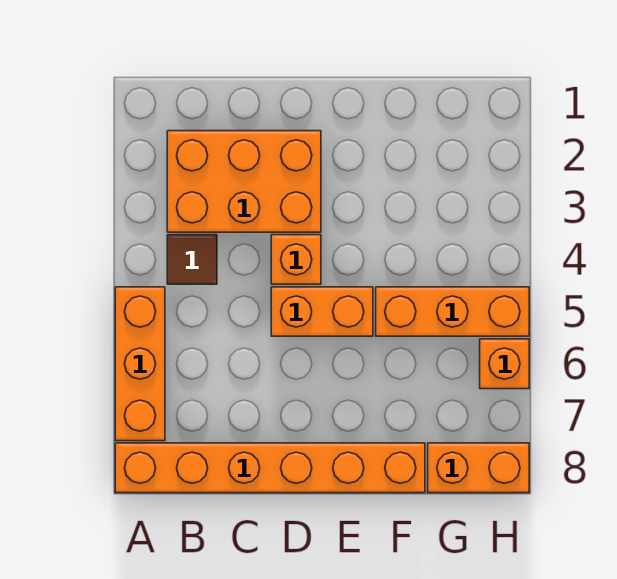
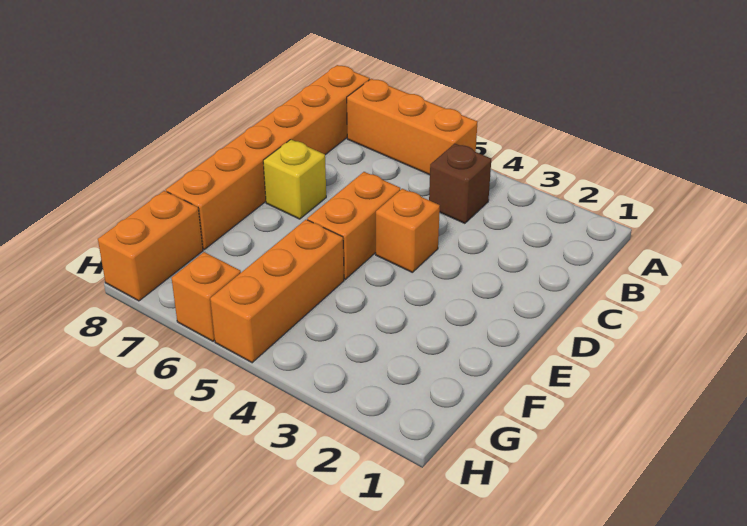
orange brick B2:D3 level 1 -> none
brown tile B4 level 1 -> brown brick B4 level 1
none -> yellow brick D7 level 1

